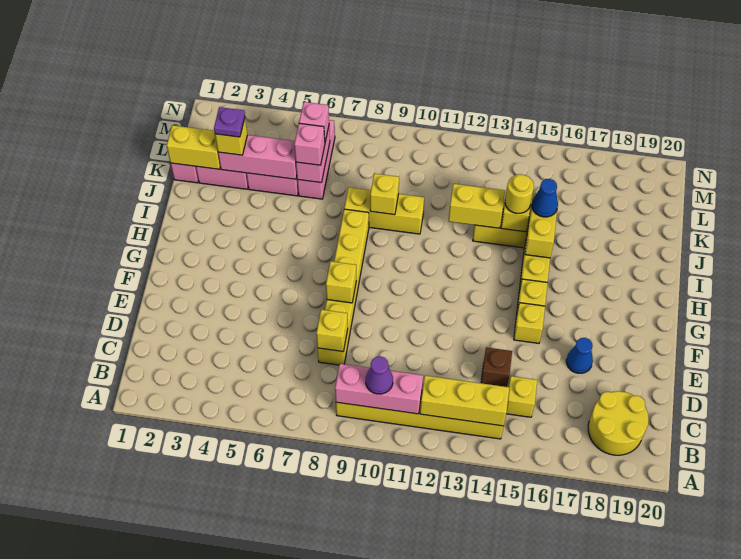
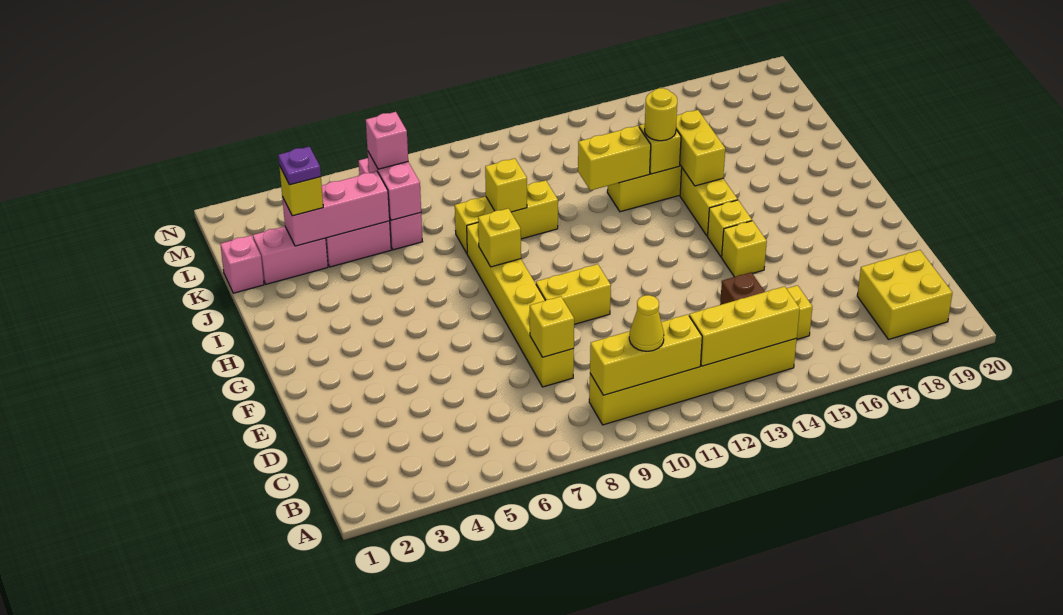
pink brick B9:B11 level 2 -> yellow brick B9:B11 level 2
purple cone B10 level 3 -> yellow cone B10 level 3
yellow round brick B18:C19 level 1 -> yellow brick B18:C19 level 1
blue cone E17 level 1 -> none
yellow brick F8 level 2 -> yellow brick H8 level 2
blue cone J15 level 3 -> none
yellow brick K1:K2 level 2 -> yellow brick F9:F10 level 1
pink brick K6 level 3 -> none

